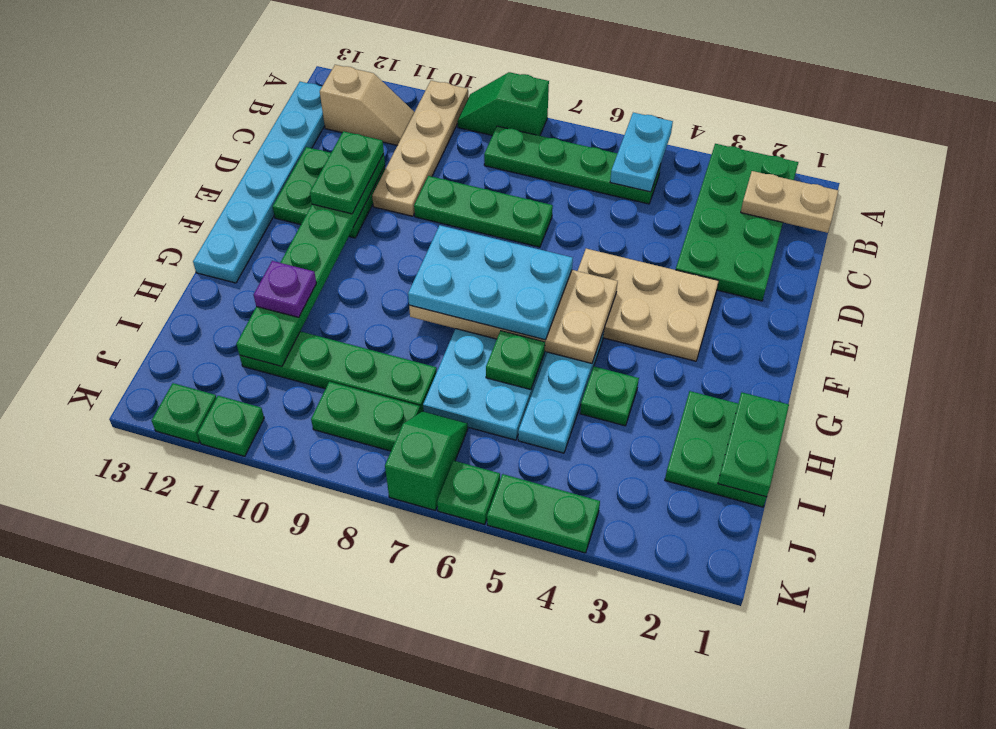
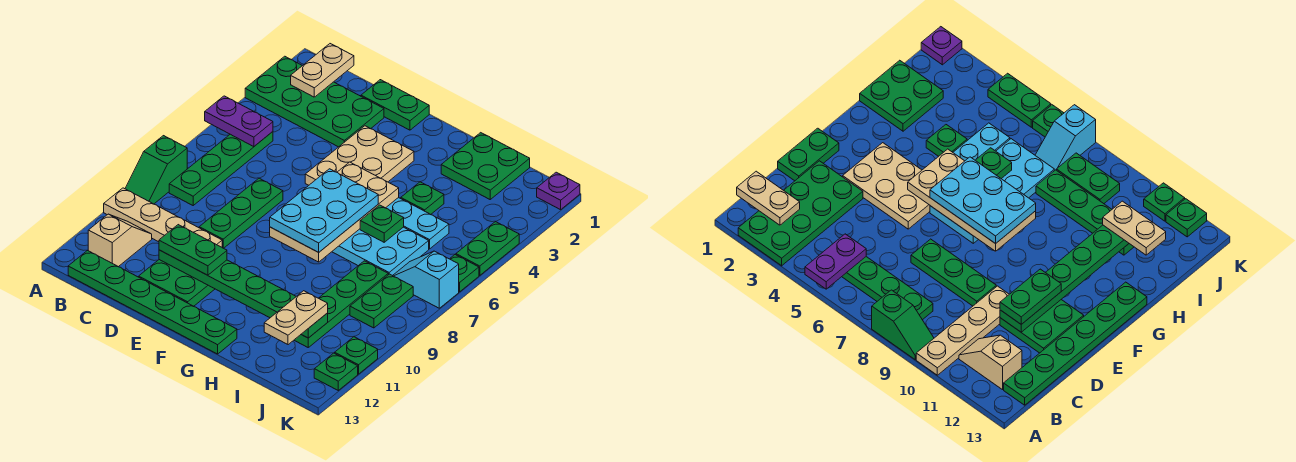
cyan plate A5:B5 level 2 -> purple plate A5:B5 level 2
cyan plate B13:G13 level 1 -> green plate B13:G13 level 1
green plate H1:I1 level 2 -> green plate D1:E1 level 1
purple plate H11 level 3 -> purple plate K1 level 1
none -> tan plate I11:I12 level 3
green slope J7:K7 level 1 top K -> cyan slope J7:K7 level 1 top K

